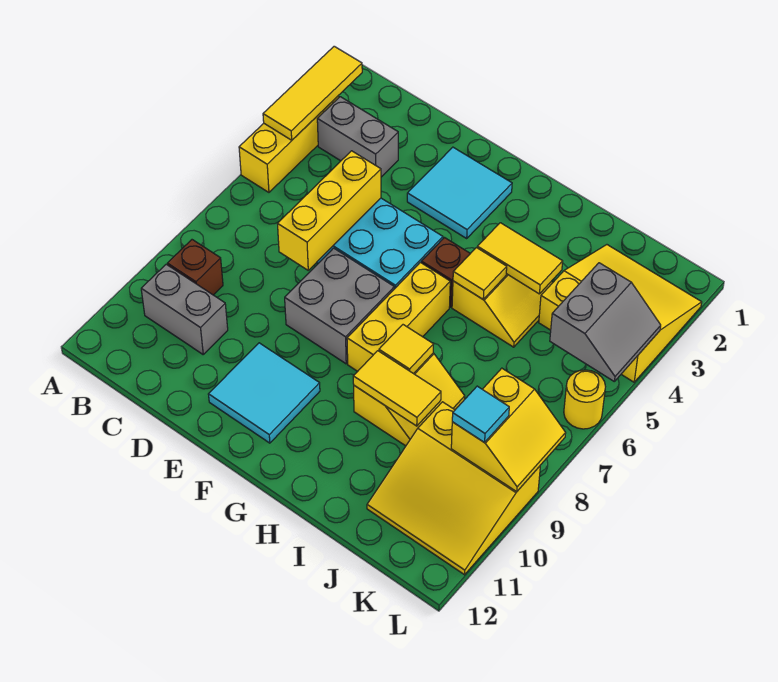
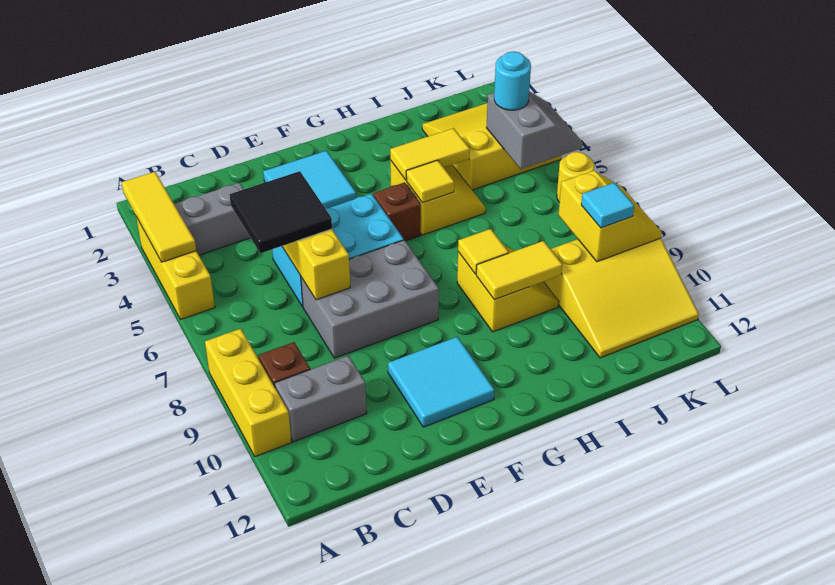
none -> black tile C5:D6 level 3
grey brick E7:F8 level 1 -> grey brick D7:F8 level 1
yellow brick G6:G8 level 1 -> yellow brick A8:A10 level 1
none -> cyan round brick K4 level 3

